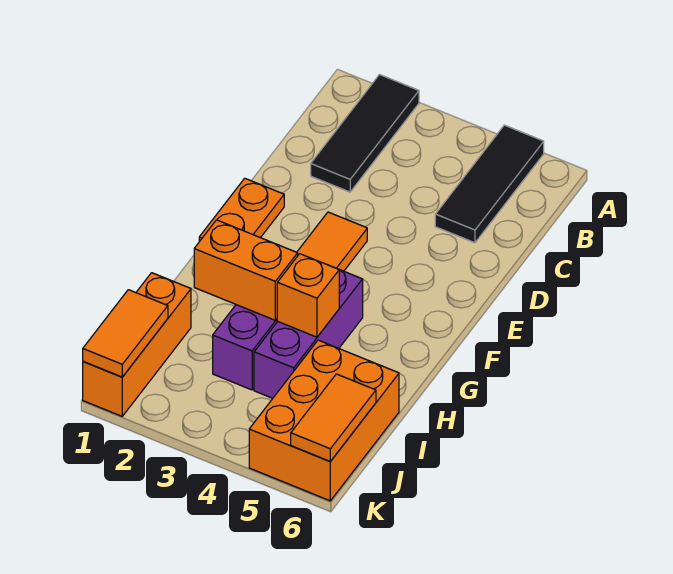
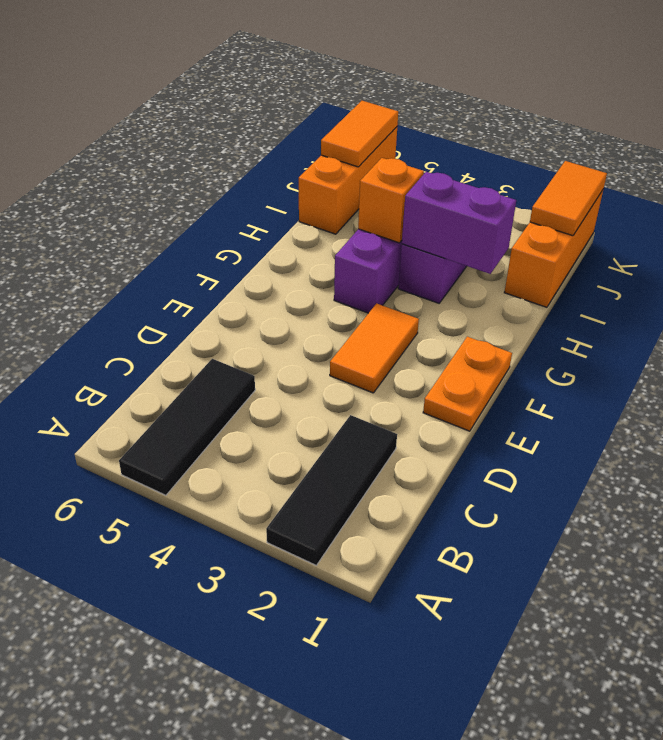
orange brick H2:H3 level 2 -> purple brick H2:H3 level 2
orange brick I5:K6 level 1 -> orange brick I6:K6 level 1

